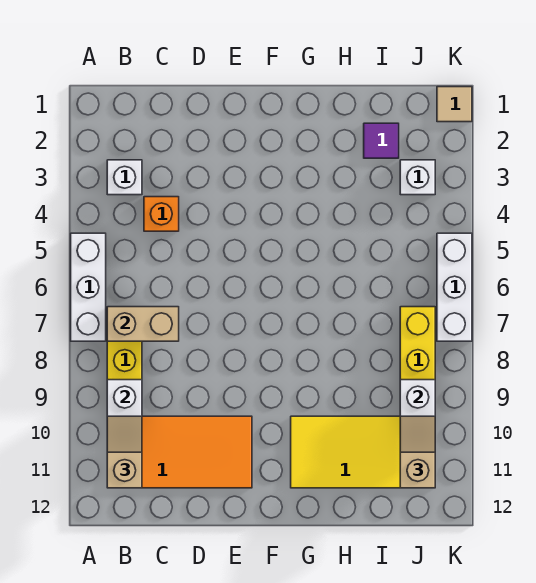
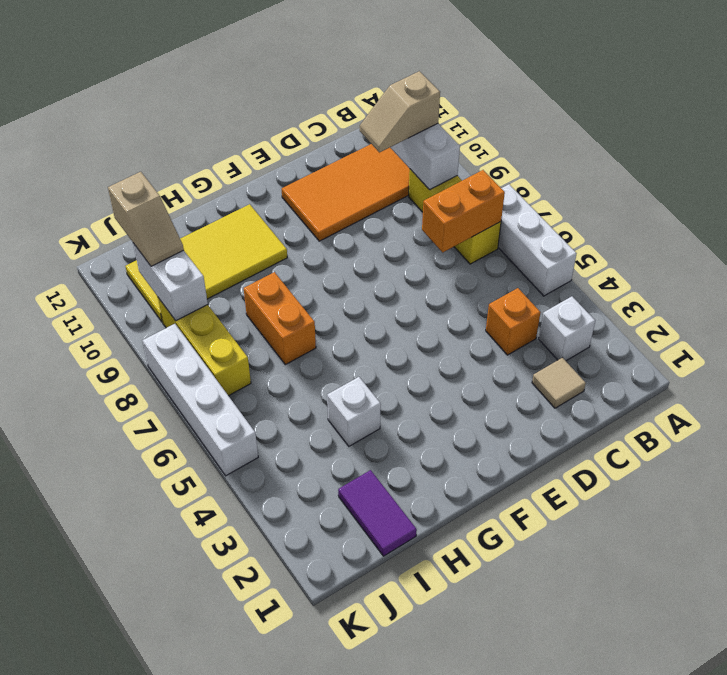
tan brick B7:C7 level 2 -> orange brick B7:C7 level 2
tan slope B10:B11 level 3 top 11 -> tan slope B10:C10 level 3 top B
none -> orange brick H7:H8 level 1
purple tile I2 level 1 -> purple tile I1:I2 level 1
white brick J3 level 1 -> white brick H4 level 1
tan tile K1 level 1 -> tan tile C2 level 1
white brick K5:K7 level 1 -> white brick K5:K8 level 1

